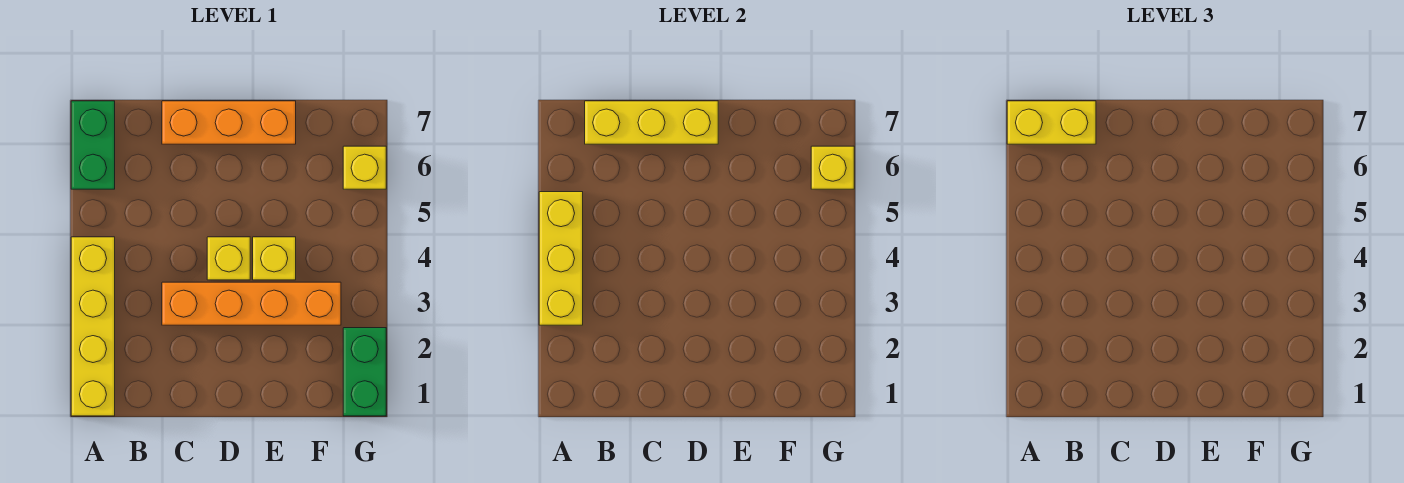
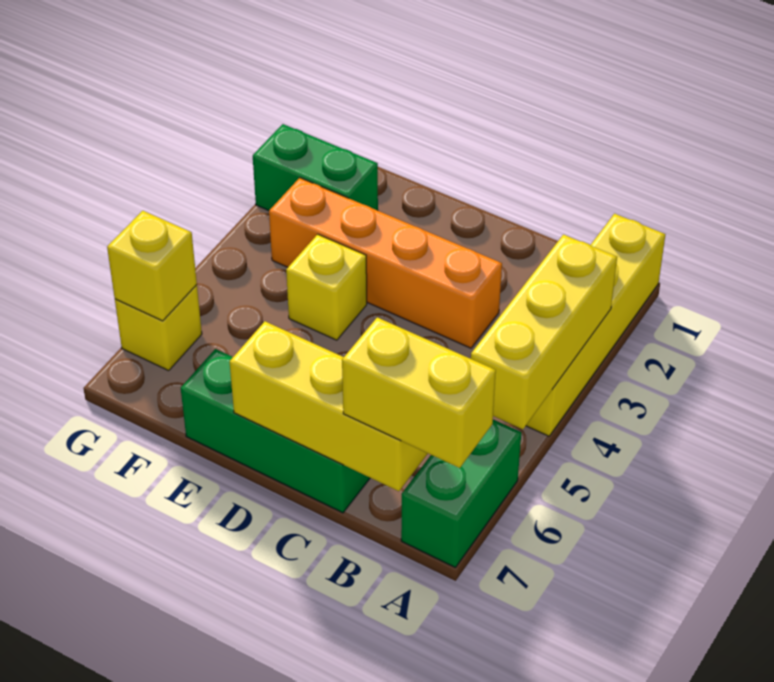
orange brick C7:E7 level 1 -> green brick C7:E7 level 1
yellow brick D4 level 1 -> none
green brick G1:G2 level 1 -> green brick F2:G2 level 1

